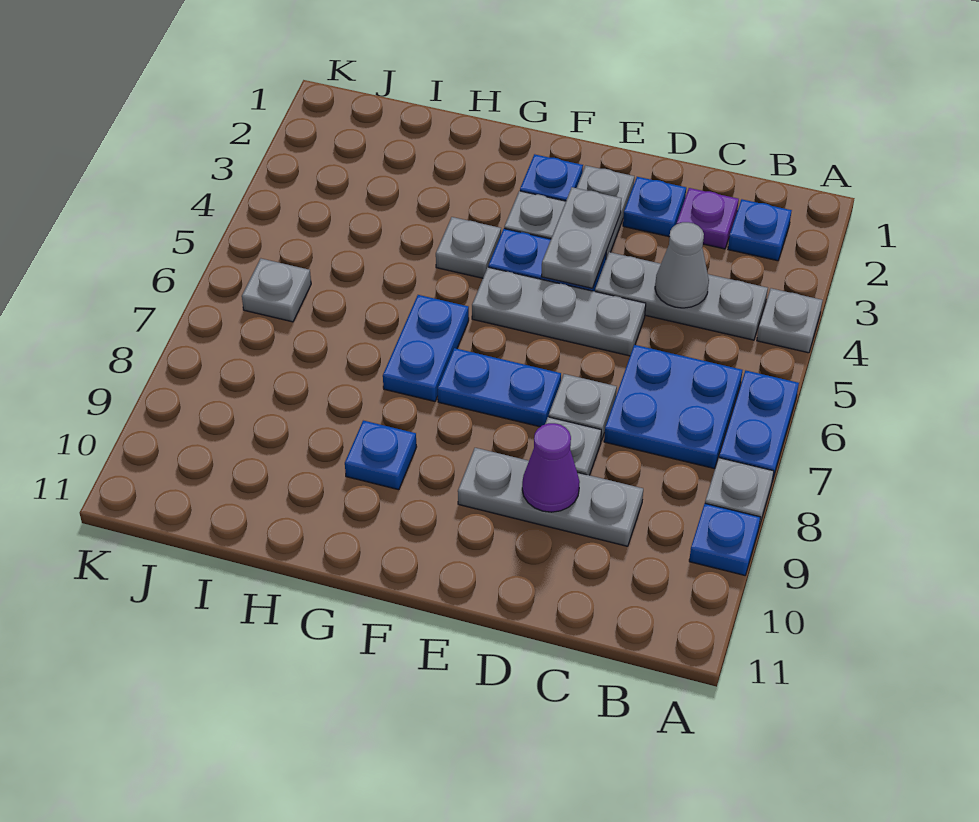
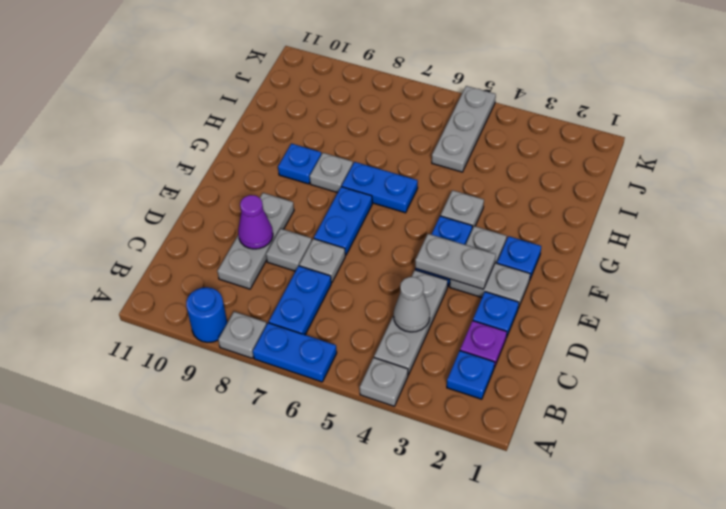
blue plate A9 level 1 -> blue round brick A9 level 1
blue plate B6:C7 level 1 -> blue plate B7:C7 level 1
grey plate D5:F5 level 1 -> grey plate I5:K5 level 1
grey plate J6 level 1 -> grey plate G8 level 1

